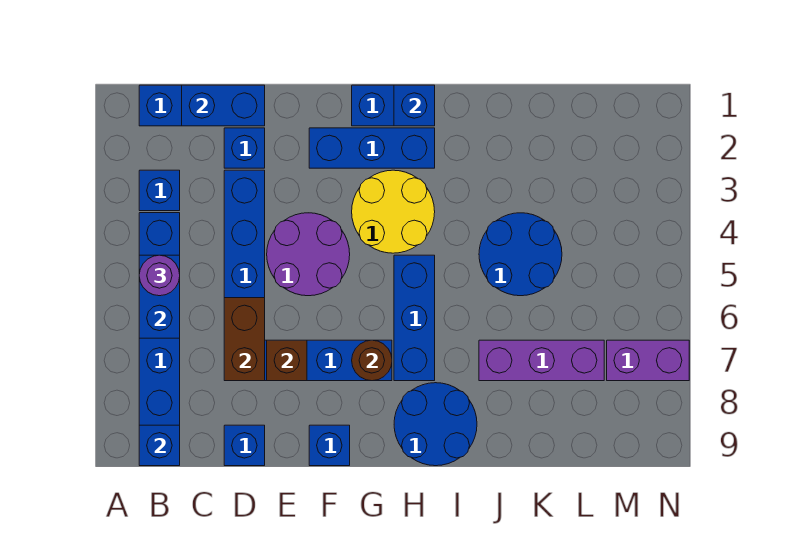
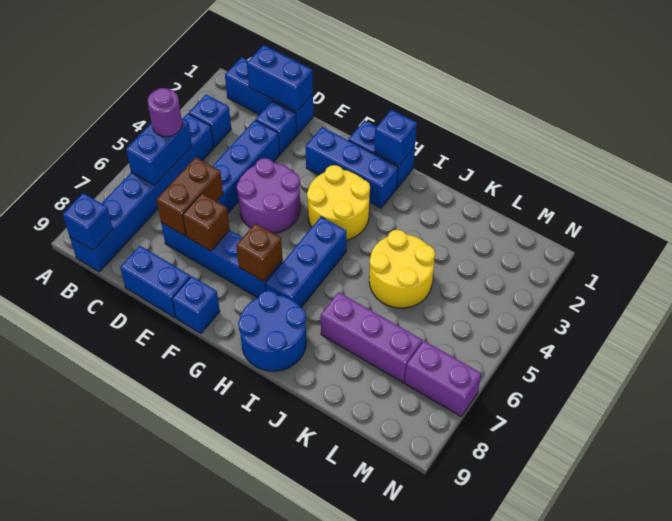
blue brick D9 level 1 -> blue brick D9:E9 level 1
brown round brick G7 level 2 -> brown brick G7 level 2
blue round brick J4:K5 level 1 -> yellow round brick J4:K5 level 1

